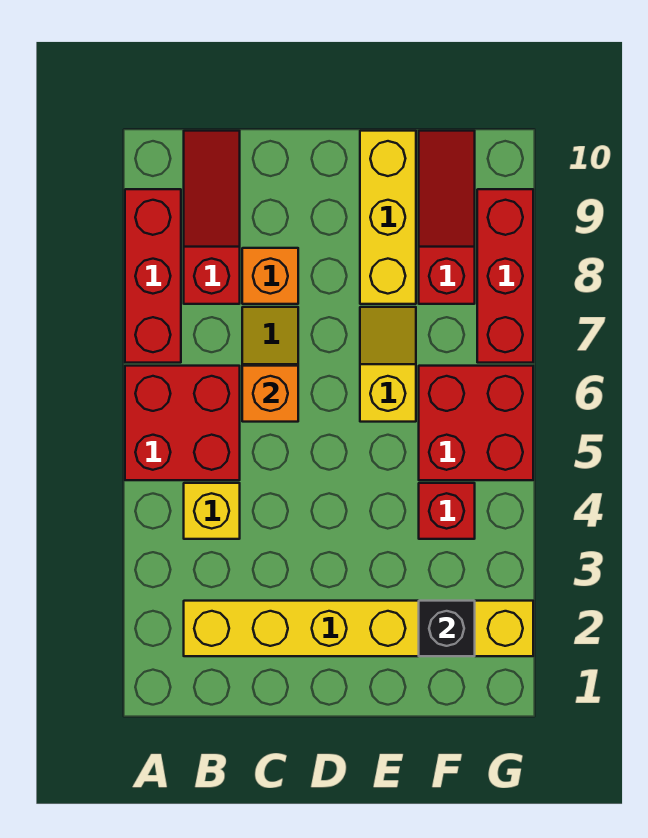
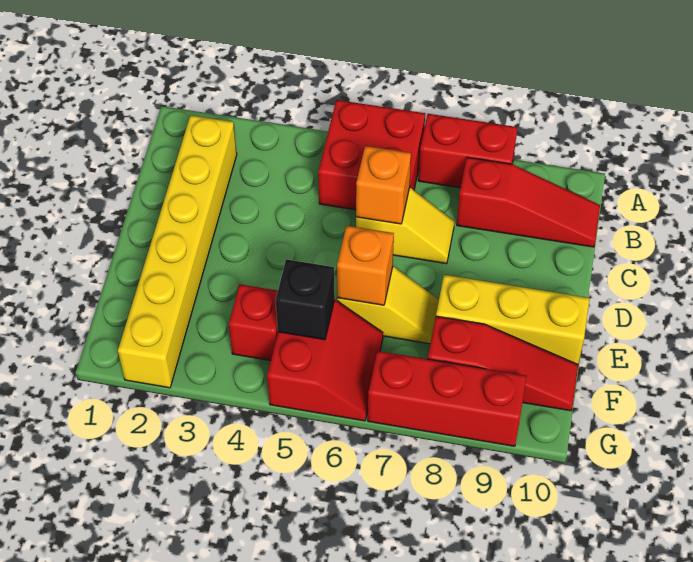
red brick A7:A9 level 1 -> red brick A7:A8 level 1
yellow brick B4 level 1 -> none
orange brick C8 level 1 -> orange brick E6 level 2
black brick F2 level 2 -> black brick F5 level 2
red brick F5:G6 level 1 -> red slope F5:G6 level 1 top 5

